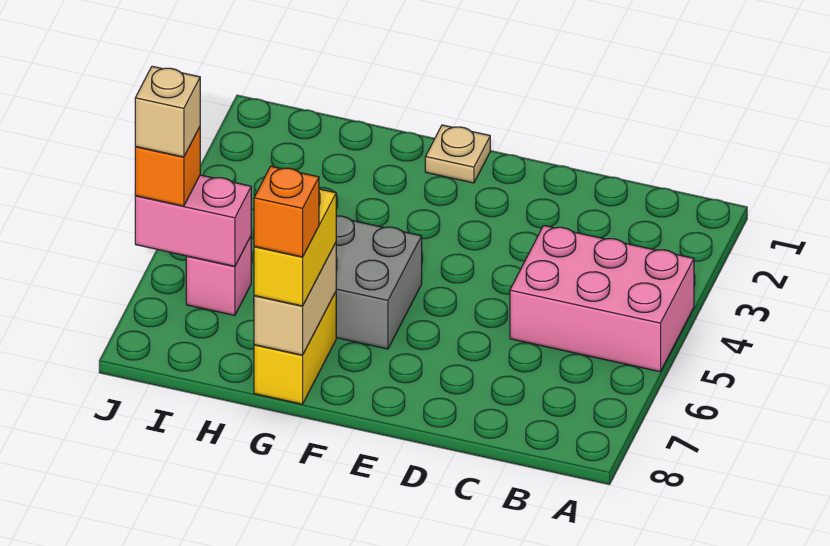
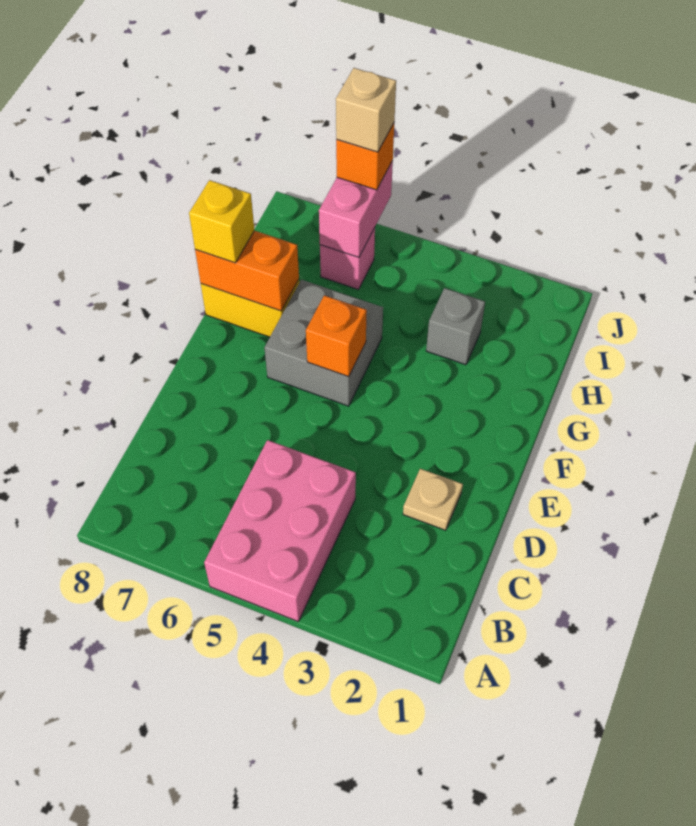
tan plate F1 level 1 -> tan plate D2 level 1
tan brick G7:G8 level 2 -> orange brick G7:G8 level 2
yellow brick G7:G8 level 3 -> yellow brick G8 level 3
orange brick G8 level 4 -> orange brick F5 level 2
none -> grey brick H3 level 1

